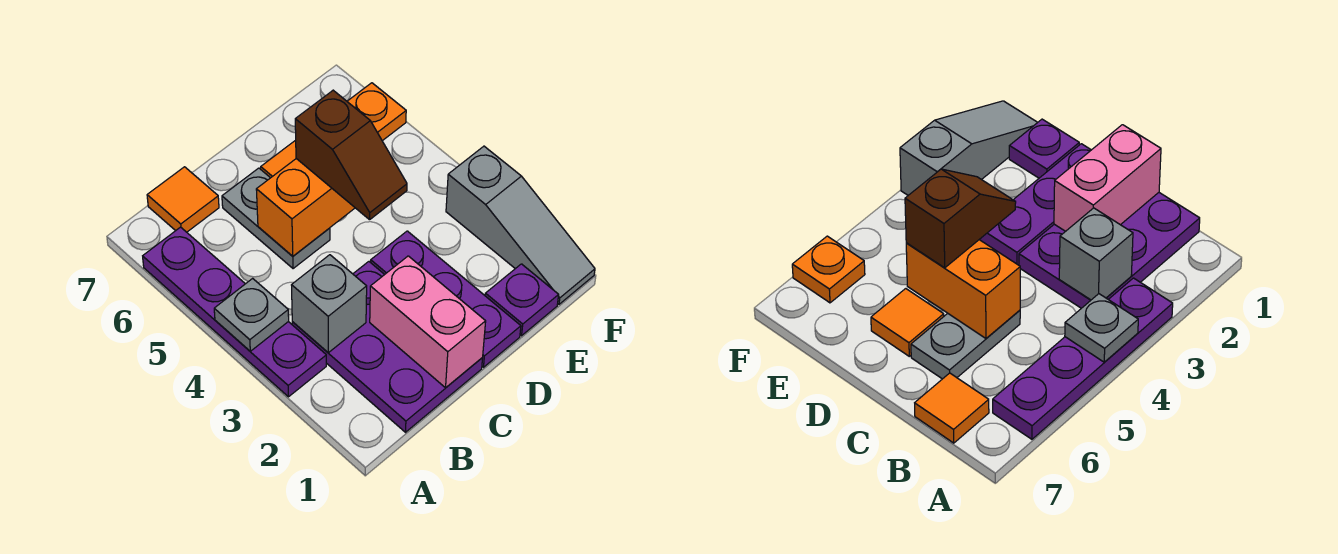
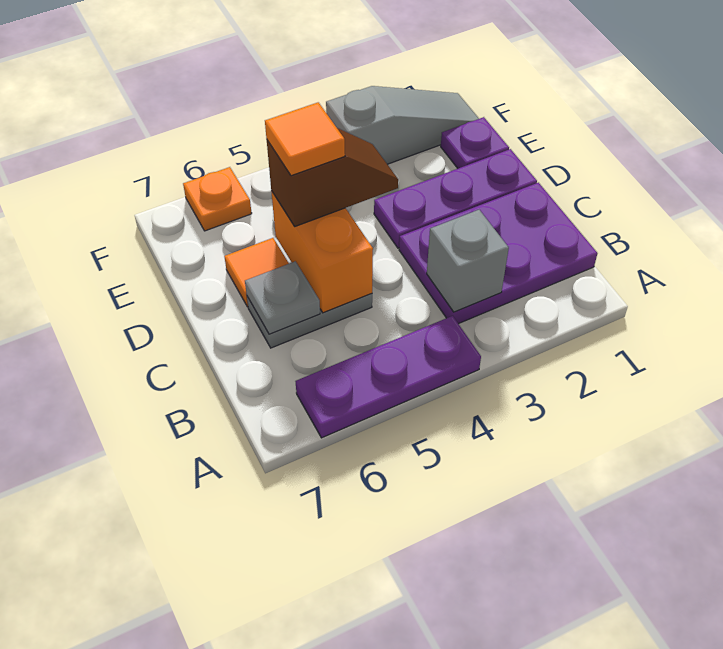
purple plate A3:A6 level 1 -> purple plate A4:A6 level 1
grey plate A4 level 2 -> grey plate C6 level 2
orange tile B7 level 1 -> orange tile D5 level 4
pink brick C1:C2 level 2 -> none

